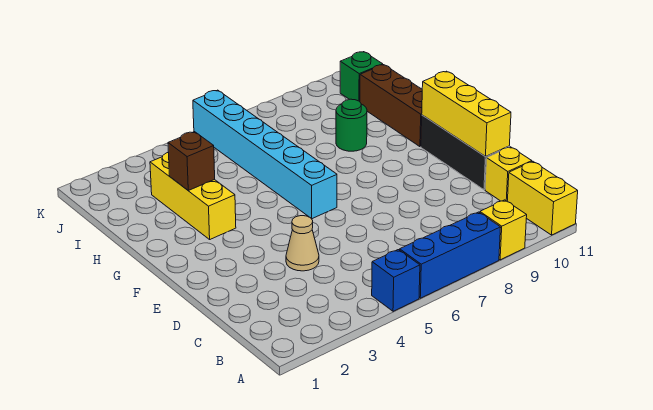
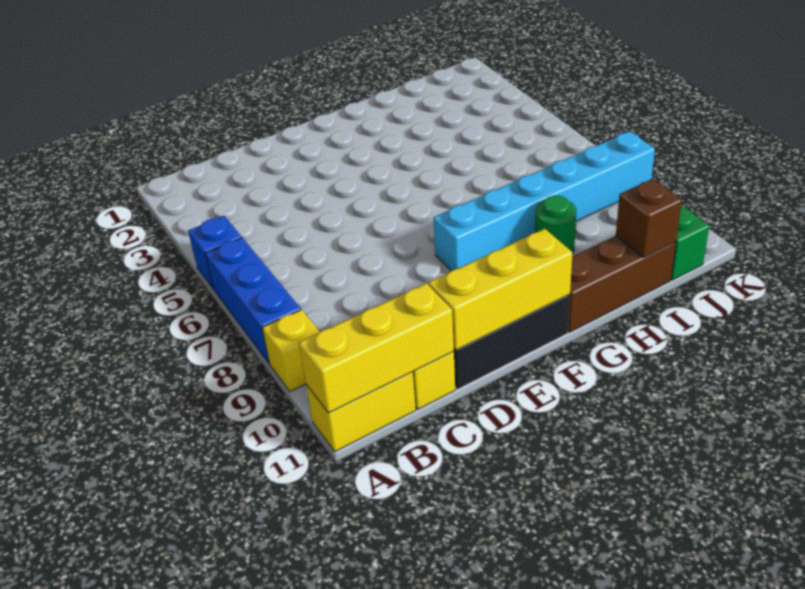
tan cone D4 level 1 -> none
cyan brick F6:K6 level 1 -> cyan brick F8:K8 level 1
yellow brick G3:I3 level 1 -> yellow brick A11:C11 level 2
brown brick H3 level 2 -> brown brick I11 level 2

